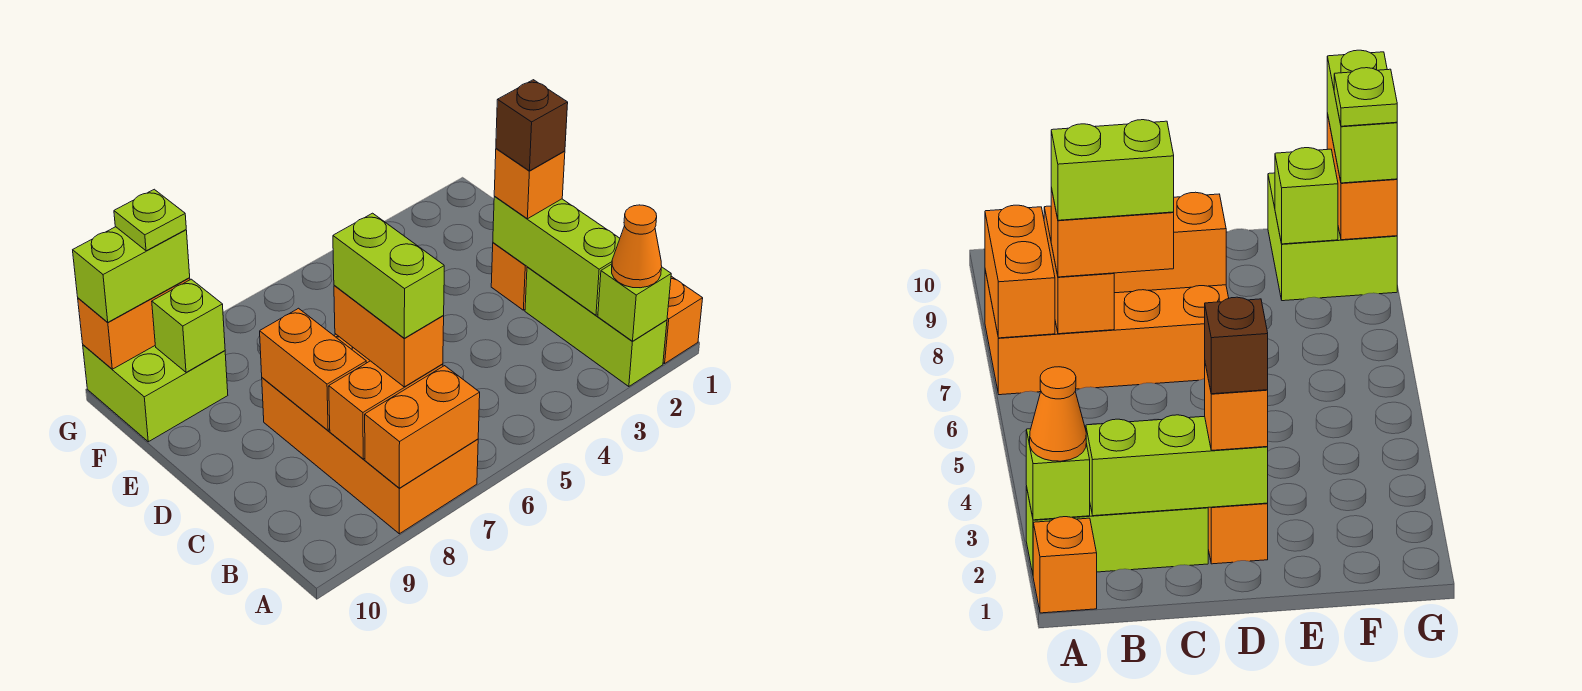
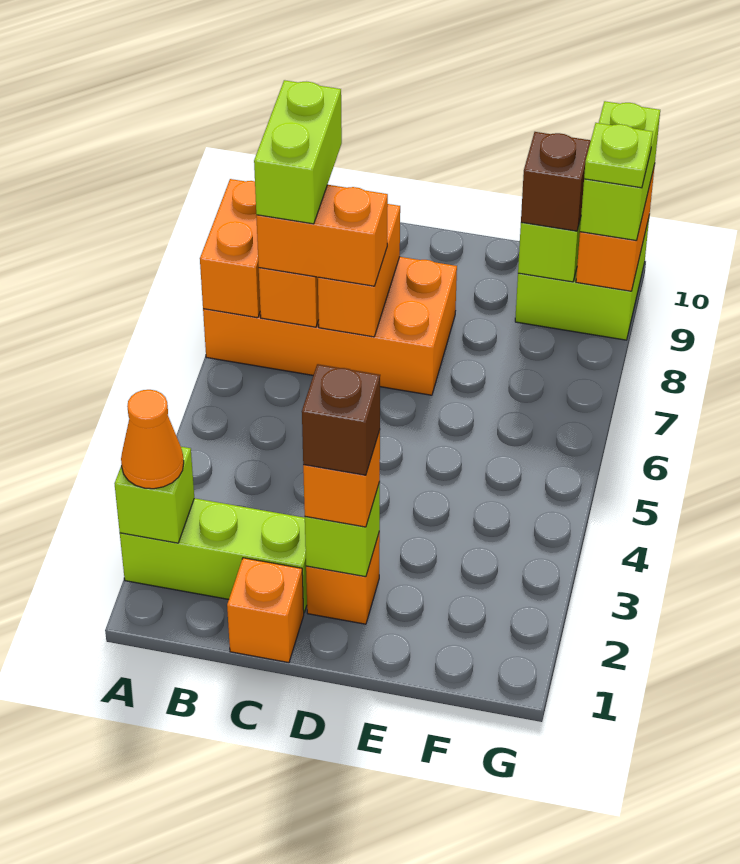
orange brick A1 level 1 -> orange brick C1 level 1
lime brick B2:D2 level 2 -> lime brick D2 level 2
lime brick B7:C7 level 4 -> lime brick B7:B8 level 4
orange brick C8:D8 level 2 -> orange brick C7:C8 level 2
none -> brown brick F9 level 3

